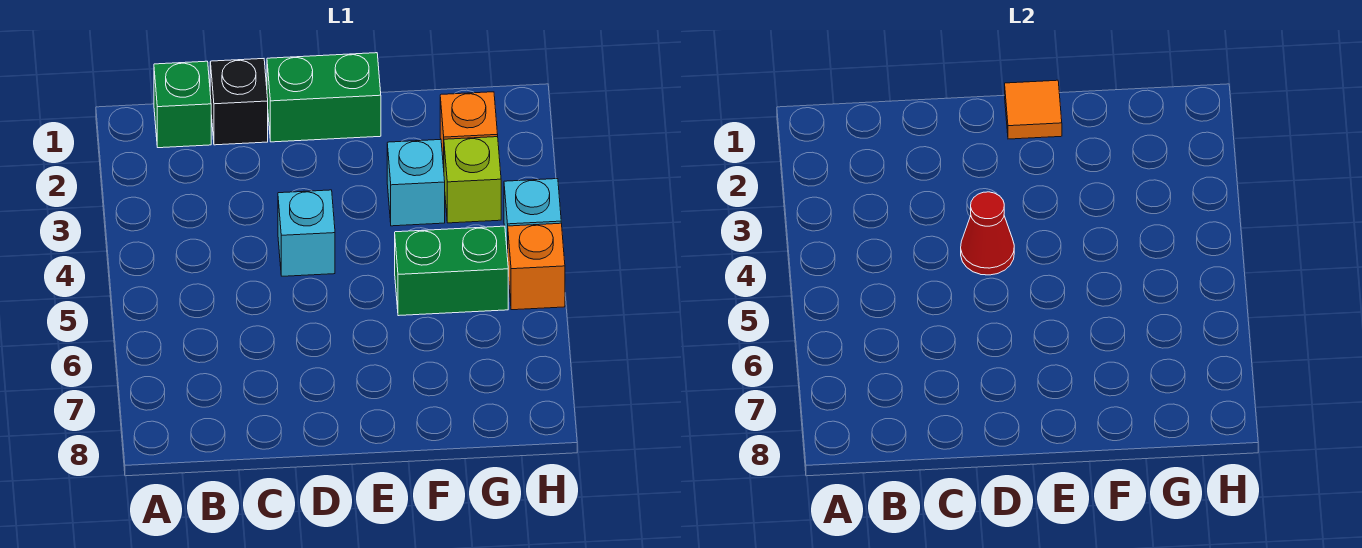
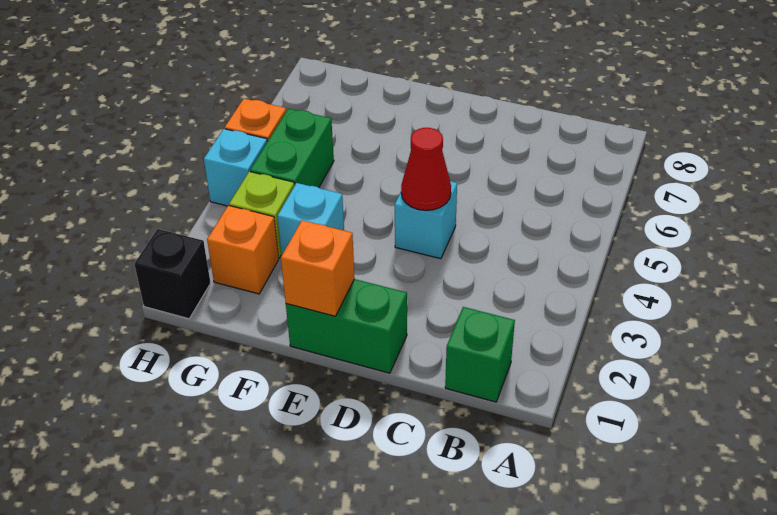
black brick C1 level 1 -> black brick H1 level 1
orange tile E1 level 2 -> orange brick E1 level 2
green brick F5:G5 level 1 -> green brick G4:G5 level 1

